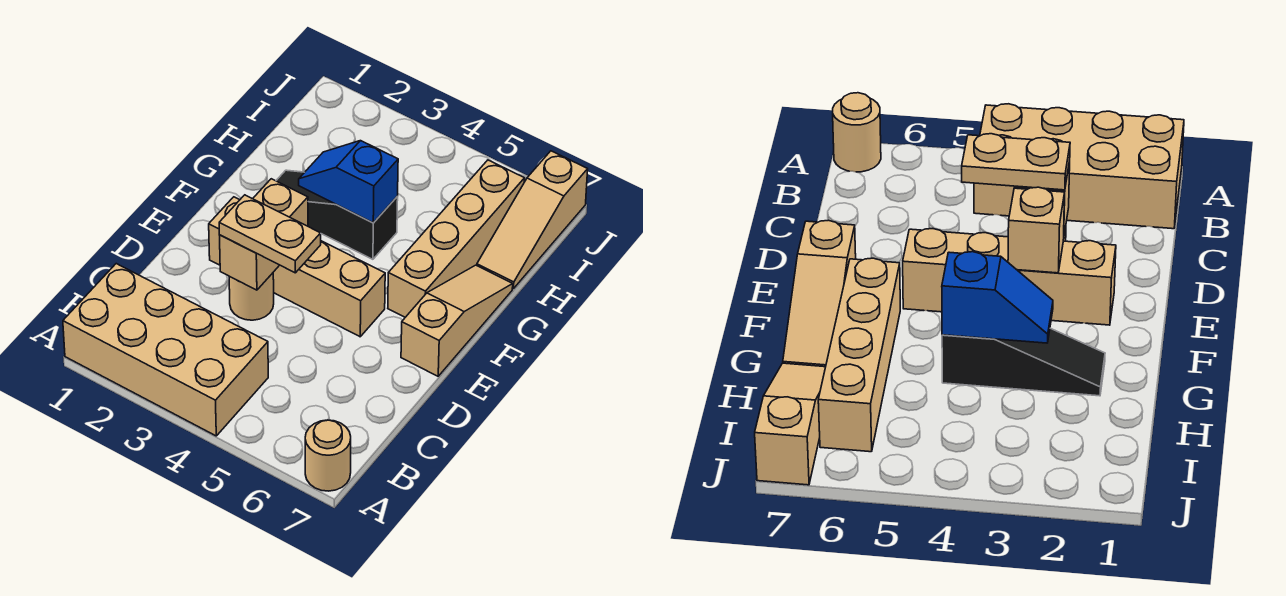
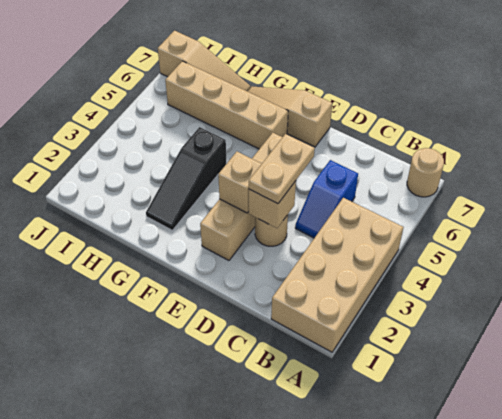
blue slope G3:G4 level 2 top 4 -> blue slope C4:C5 level 1 top 5

